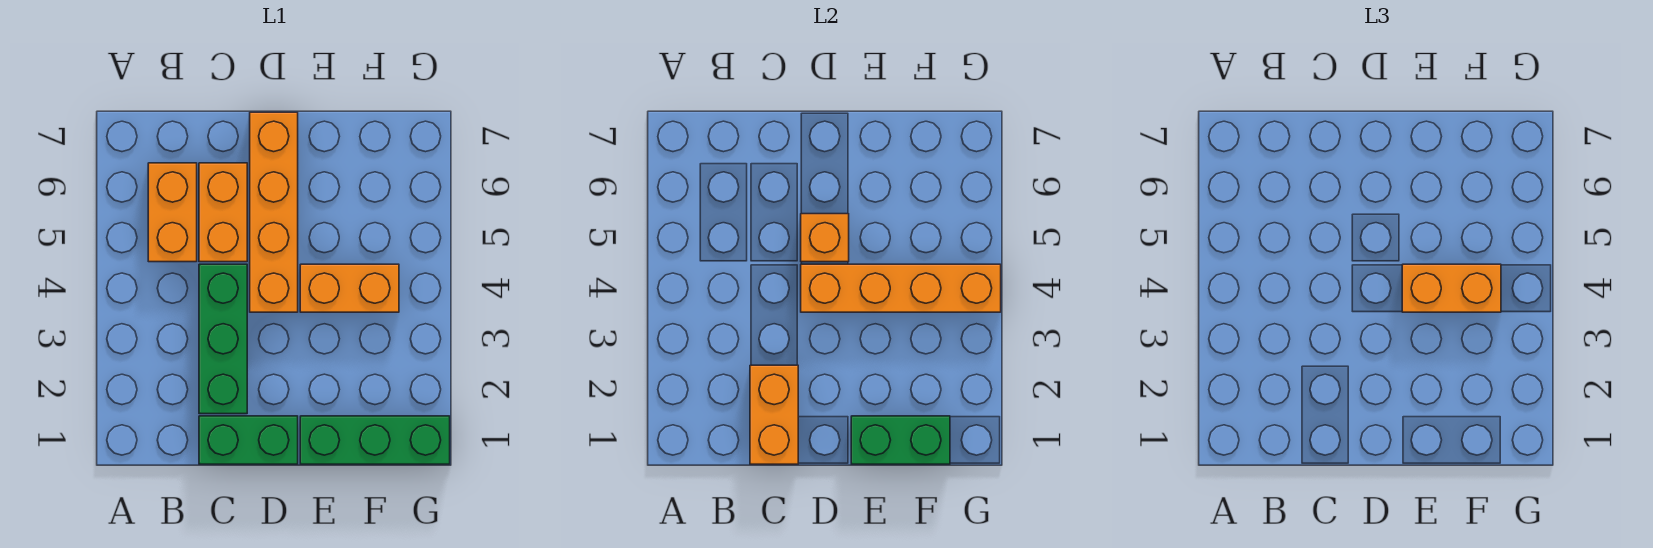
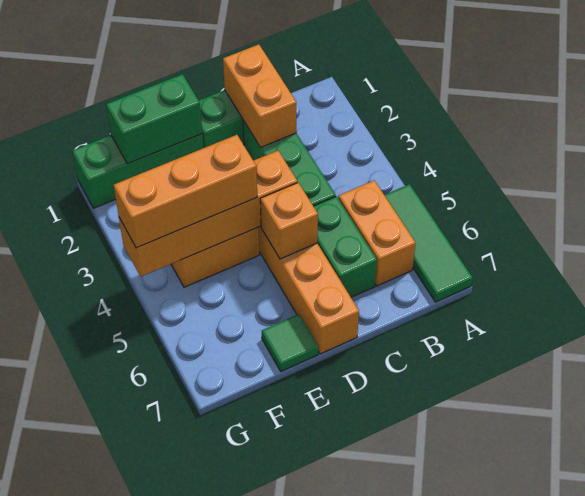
none -> green tile A5:A7 level 1
orange brick C5:C6 level 1 -> green brick C5:C6 level 1
orange brick E4:F4 level 3 -> orange brick E4:G4 level 3
none -> green tile E7 level 1

